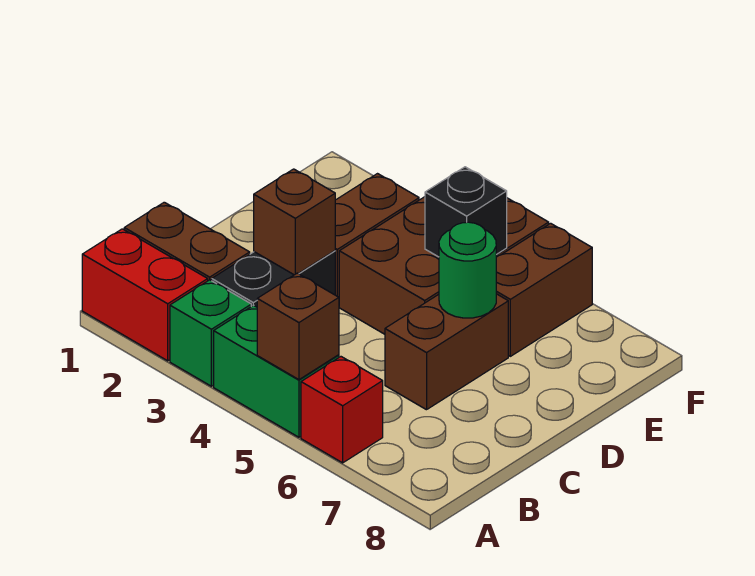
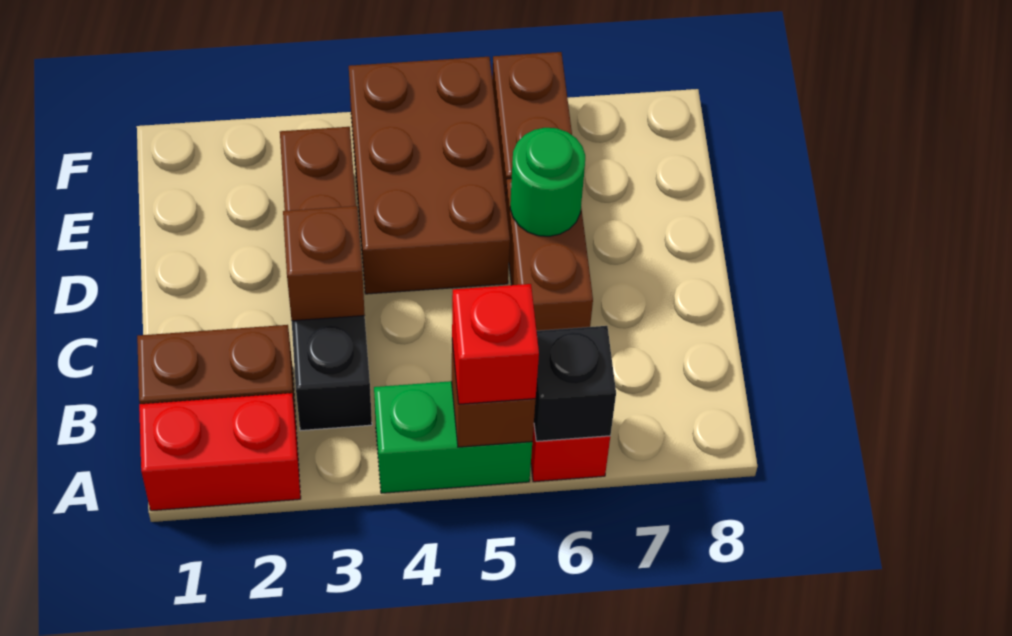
green brick A3 level 1 -> none
none -> red brick A5 level 3
black brick E5 level 2 -> black brick A6 level 2

